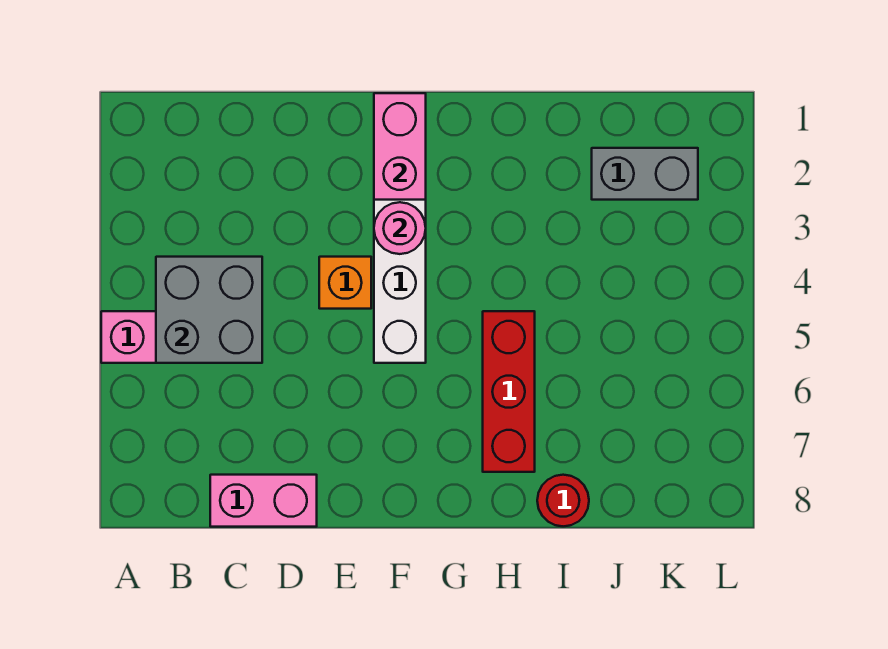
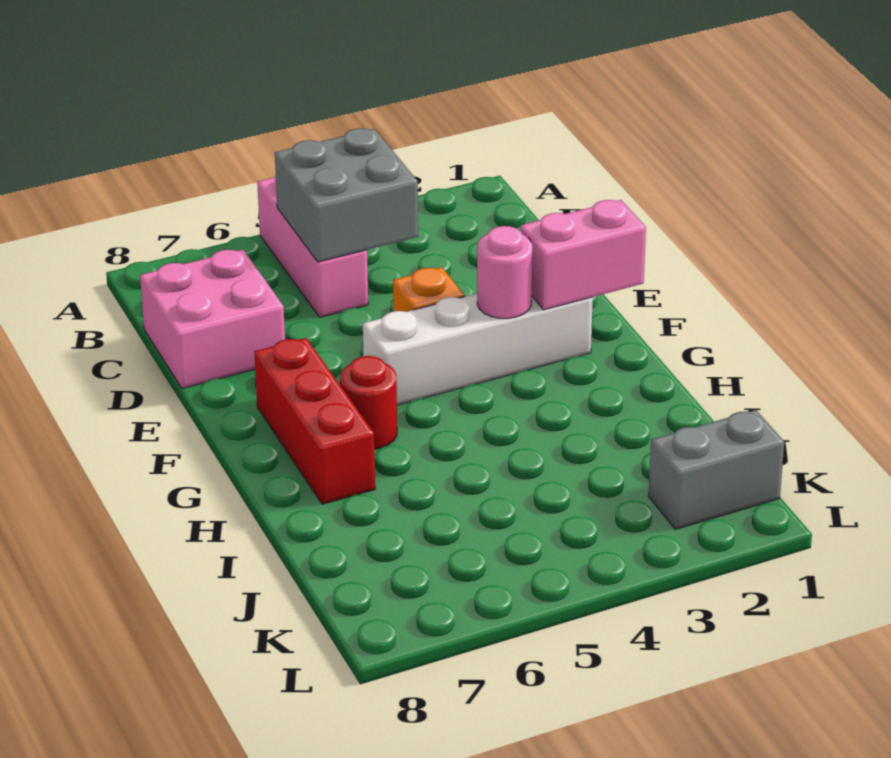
pink brick C8:D8 level 1 -> pink brick C7:D8 level 1
red brick H5:H7 level 1 -> red brick F7:H7 level 1
red round brick I8 level 1 -> red round brick G6 level 1
grey brick J2:K2 level 1 -> grey brick K1:K2 level 1

